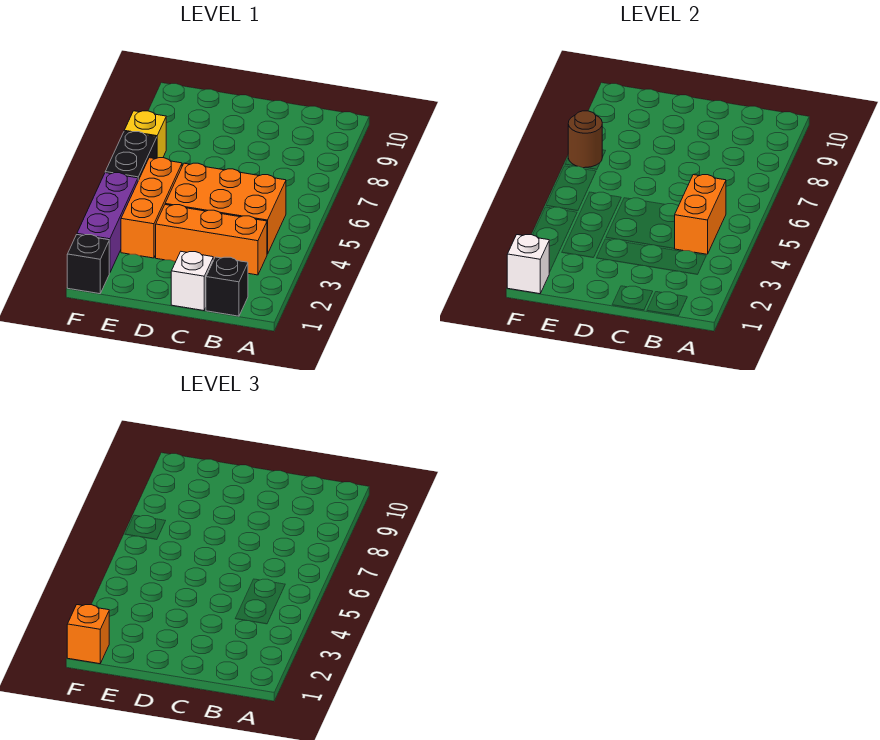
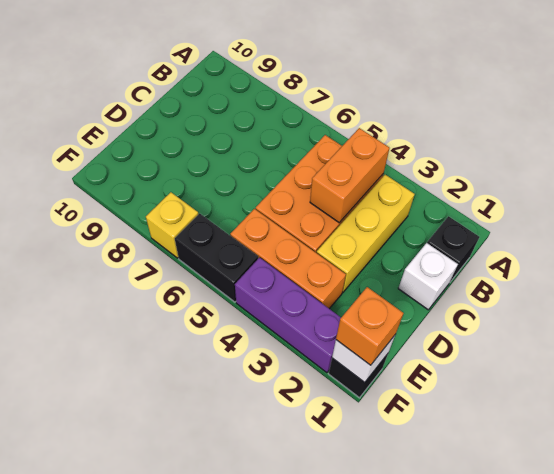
orange brick B3:D3 level 1 -> yellow brick B3:D3 level 1
orange brick B4:B5 level 2 -> orange brick B4:C4 level 2
brown round brick F7 level 2 -> none

